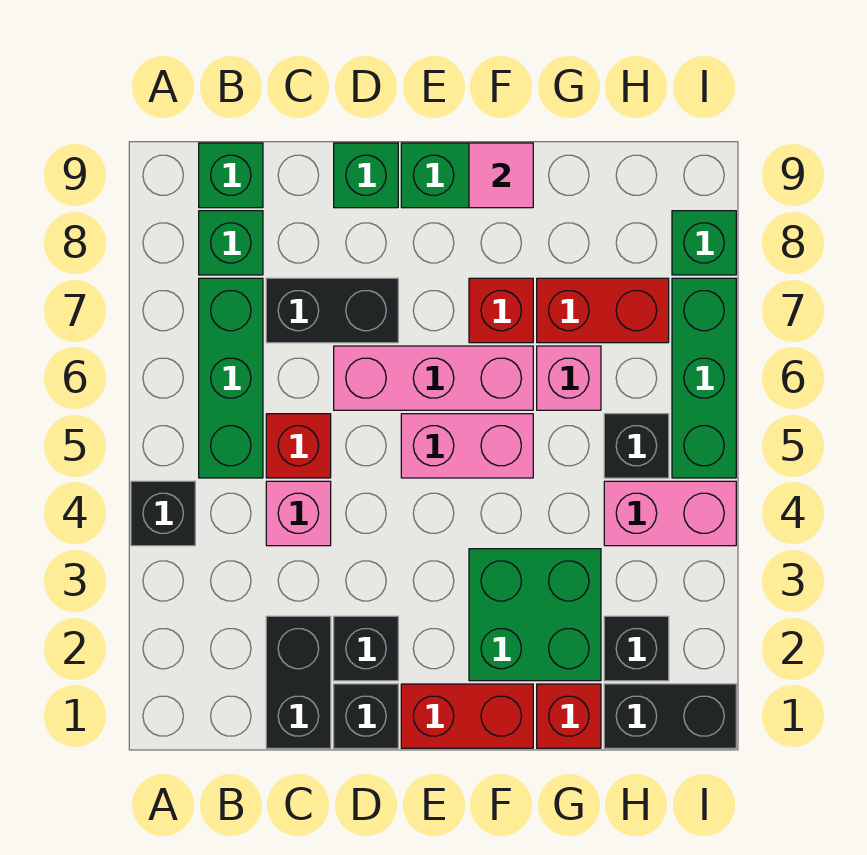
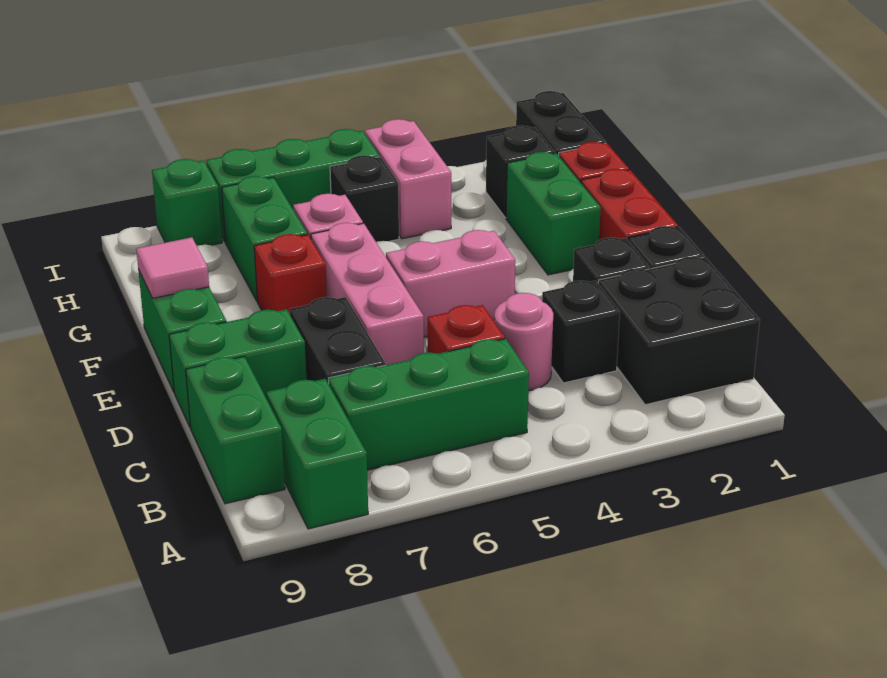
black brick A4 level 1 -> black brick C3 level 1
green brick B8 level 1 -> green brick A8:B8 level 1
green brick B9 level 1 -> green brick B9:C9 level 1
black brick C1:C2 level 1 -> black brick B1:C2 level 1
pink brick C4 level 1 -> pink round brick C4 level 1
green brick D9 level 1 -> green brick D8:D9 level 1
pink brick E5:F5 level 1 -> pink brick E4:E5 level 1
green brick F2:G3 level 1 -> green brick F2:G2 level 1
red brick G7:H7 level 1 -> green brick G7:H7 level 1

